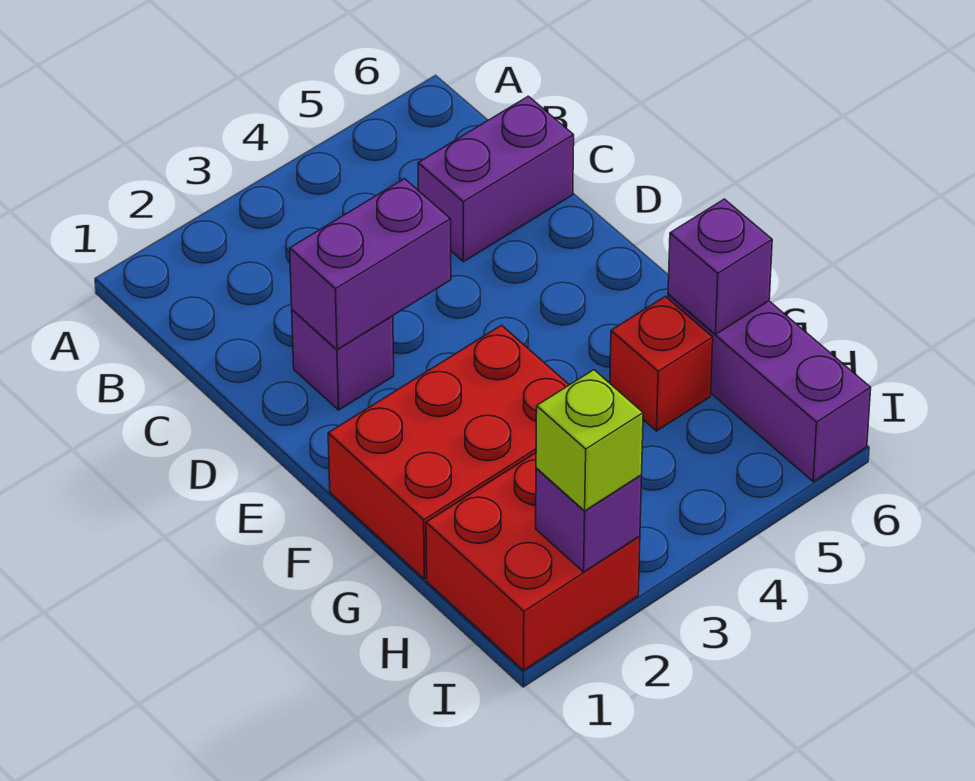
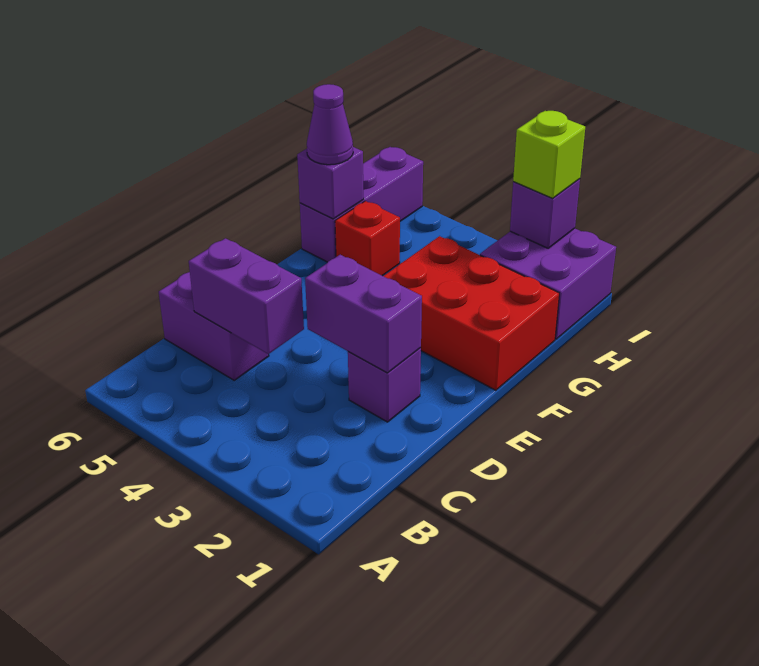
none -> purple brick C4:C5 level 2
none -> purple cone G6 level 3
red brick H1:I2 level 1 -> purple brick H1:I2 level 1

